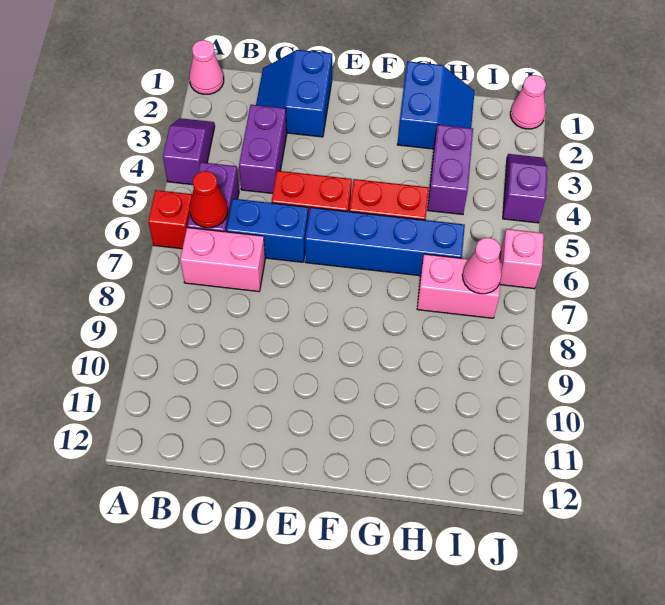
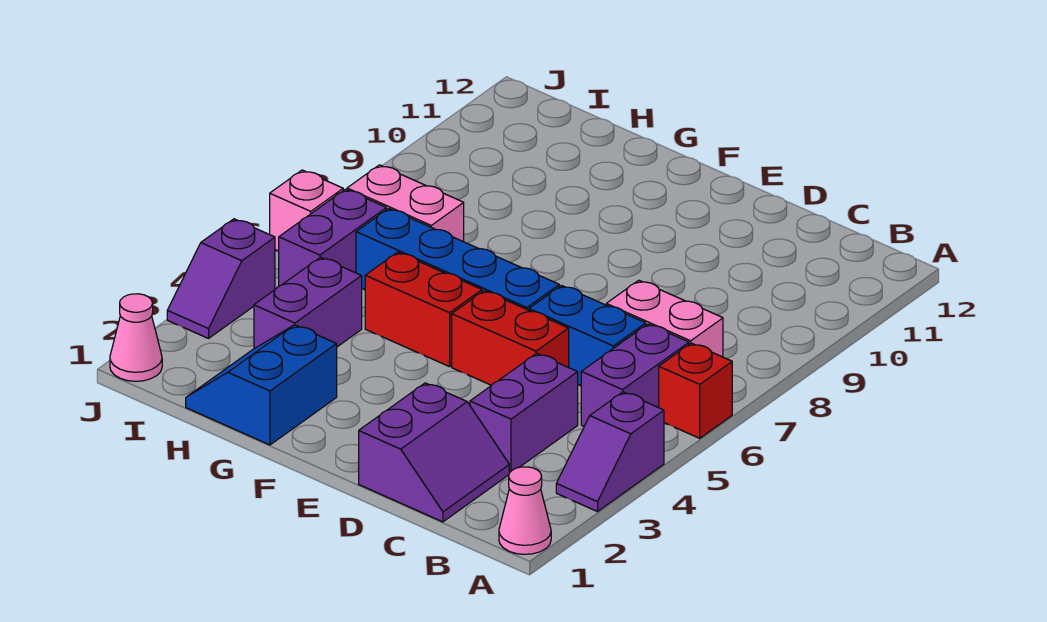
red cone B6 level 2 -> none
blue slope C1:D2 level 1 top D -> purple slope C1:D2 level 1 top D
none -> purple brick I5:I6 level 1
pink cone I7 level 2 -> none

